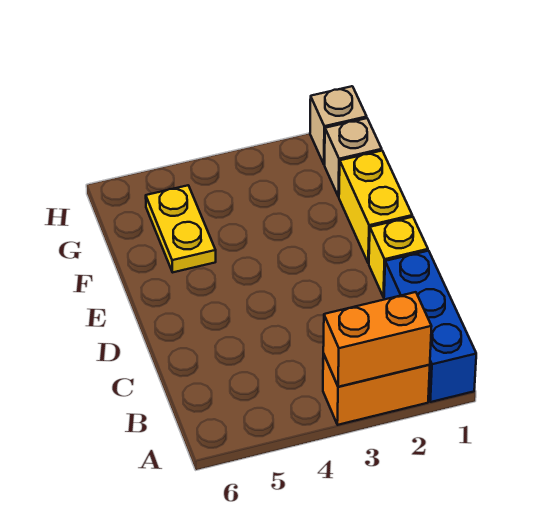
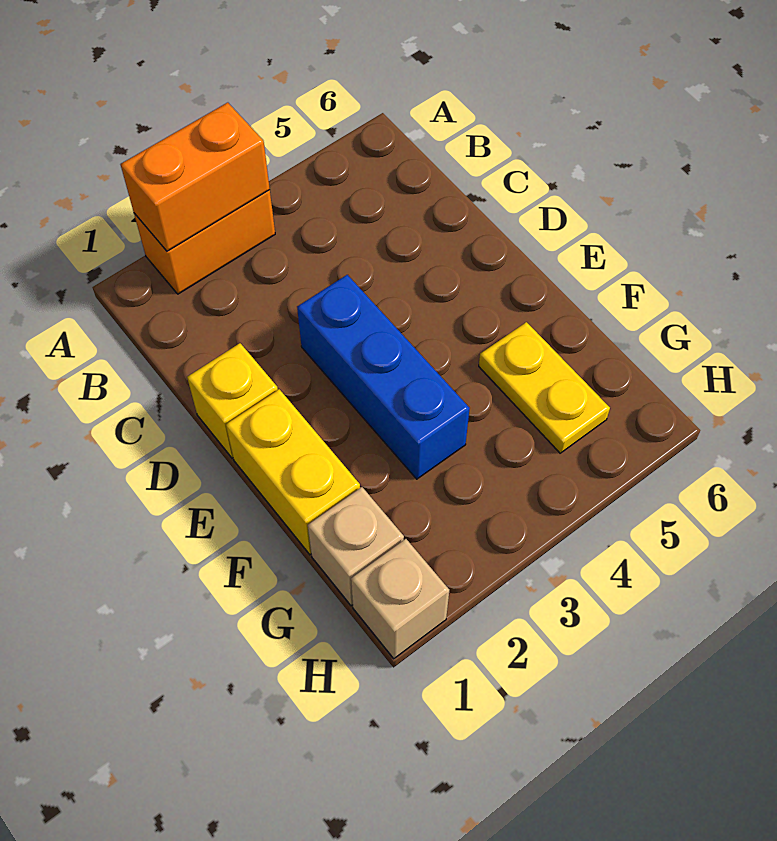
blue brick A1:C1 level 1 -> blue brick D3:F3 level 1

